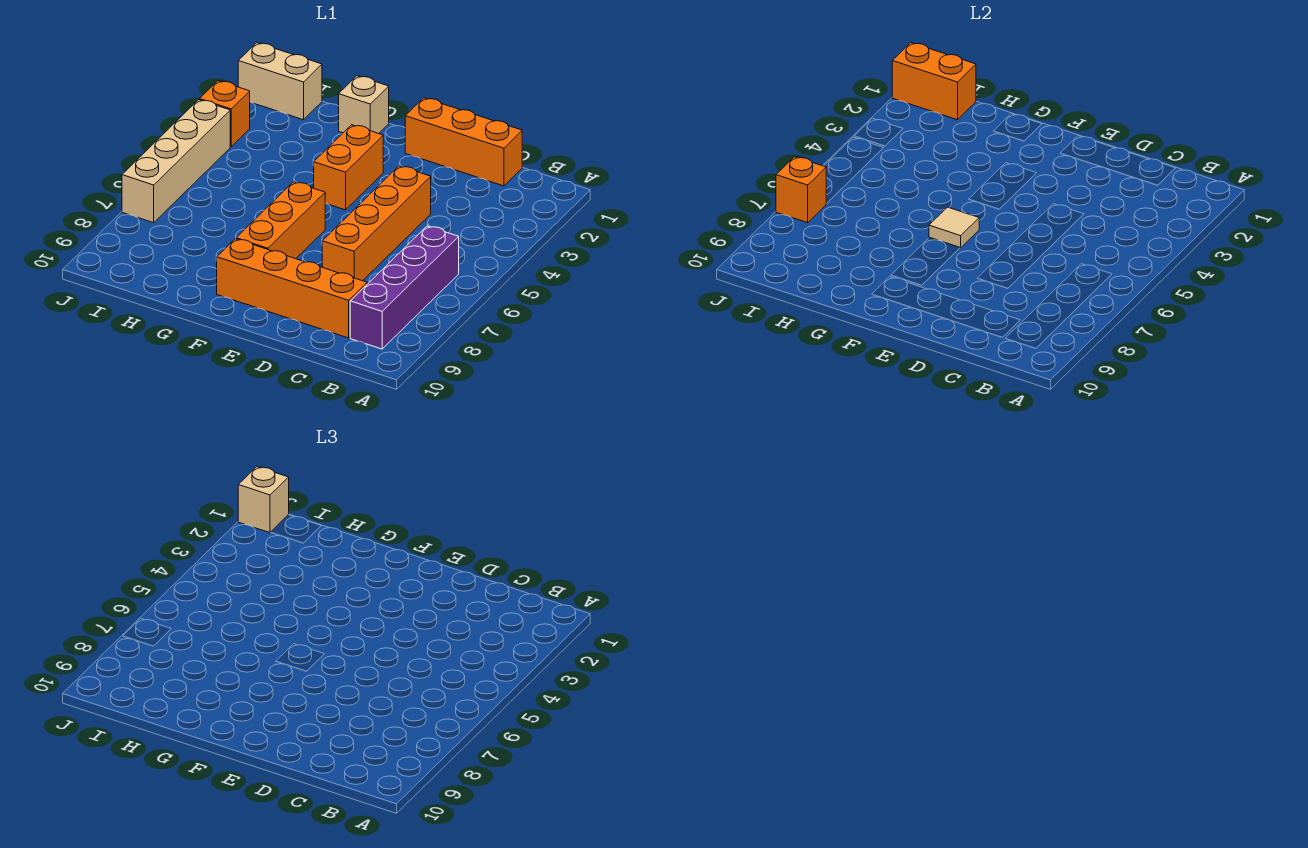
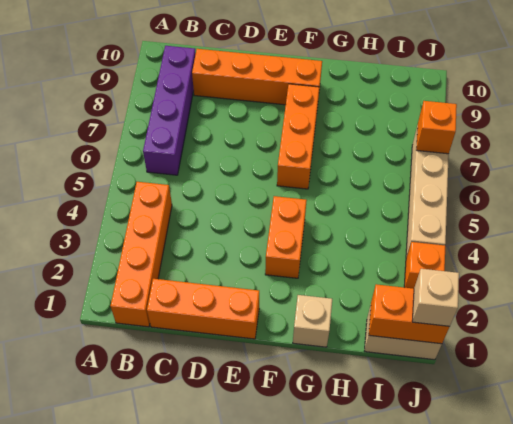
orange brick D4:D7 level 1 -> orange brick B1:B4 level 1
tan tile F6 level 2 -> none

